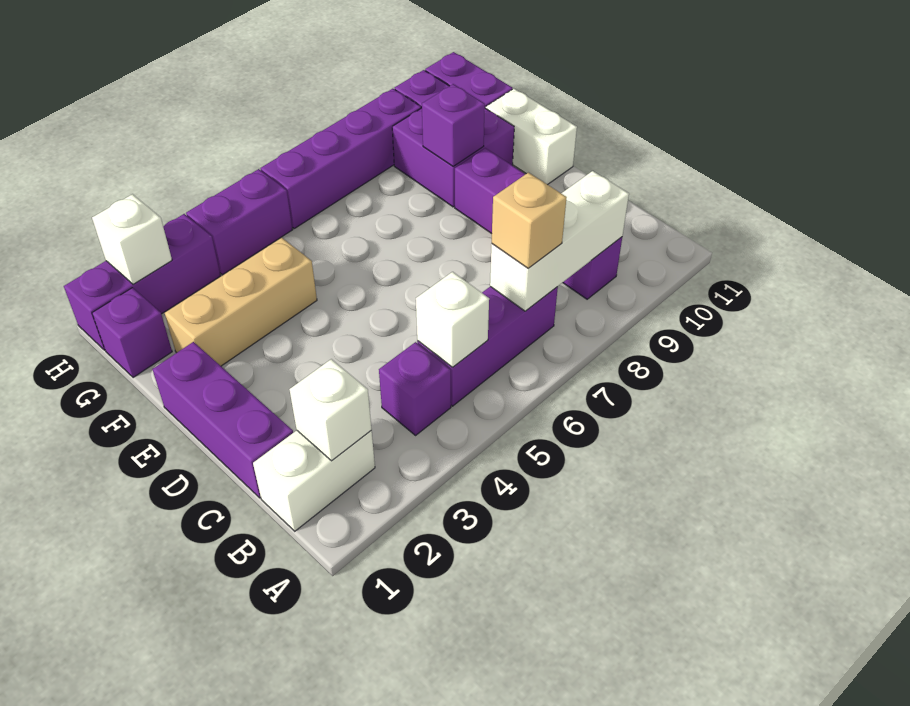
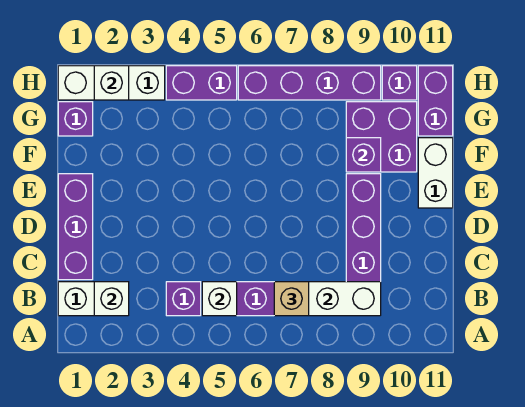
tan brick F2:F4 level 1 -> none
purple brick H1:H3 level 1 -> white brick H1:H3 level 1

